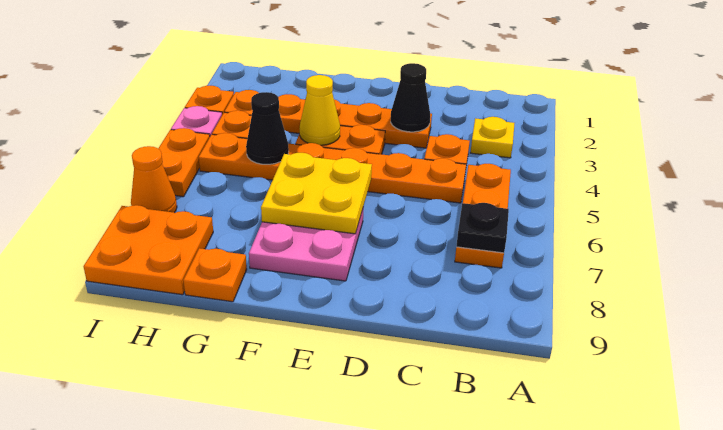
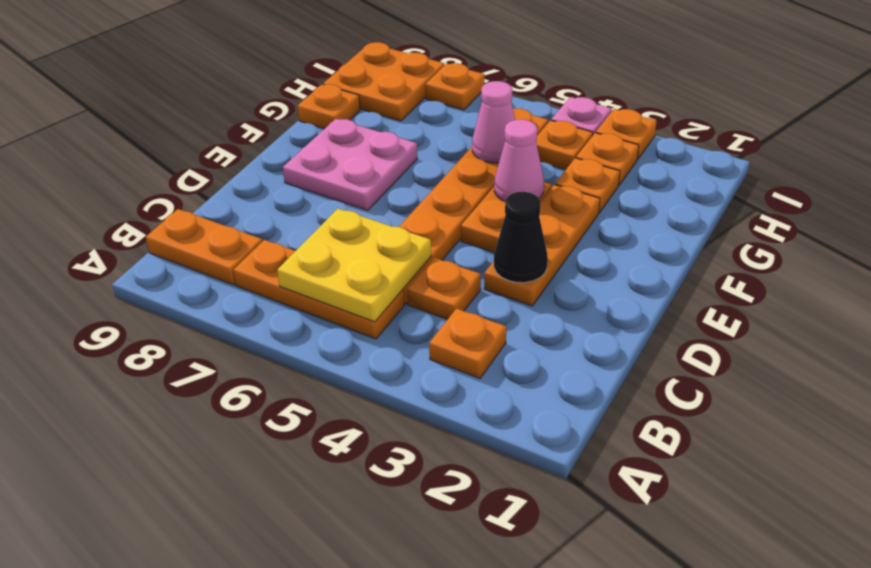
yellow plate B3 level 1 -> orange plate B3 level 1
black plate B7 level 2 -> none
yellow plate E6:F7 level 2 -> yellow plate B5:C6 level 2
yellow cone F4 level 2 -> pink cone F4 level 2
black cone G5 level 2 -> pink cone G5 level 2
orange plate I5:I6 level 1 -> orange plate B8:B9 level 1
orange cone I7 level 1 -> orange plate I7 level 1

